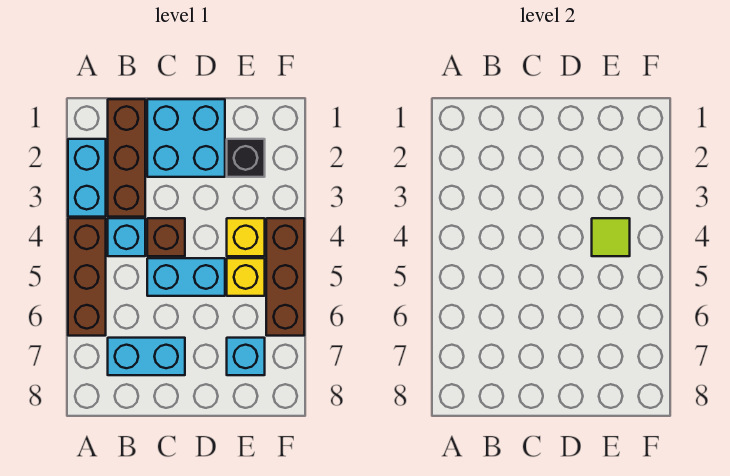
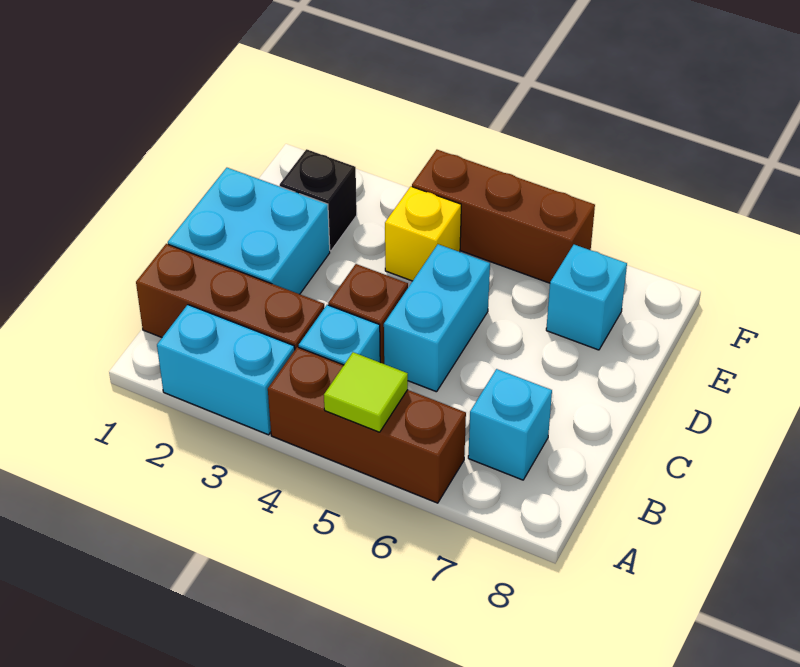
cyan brick B7:C7 level 1 -> cyan brick B7 level 1
lime tile E4 level 2 -> lime tile A5 level 2
yellow brick E5 level 1 -> none

